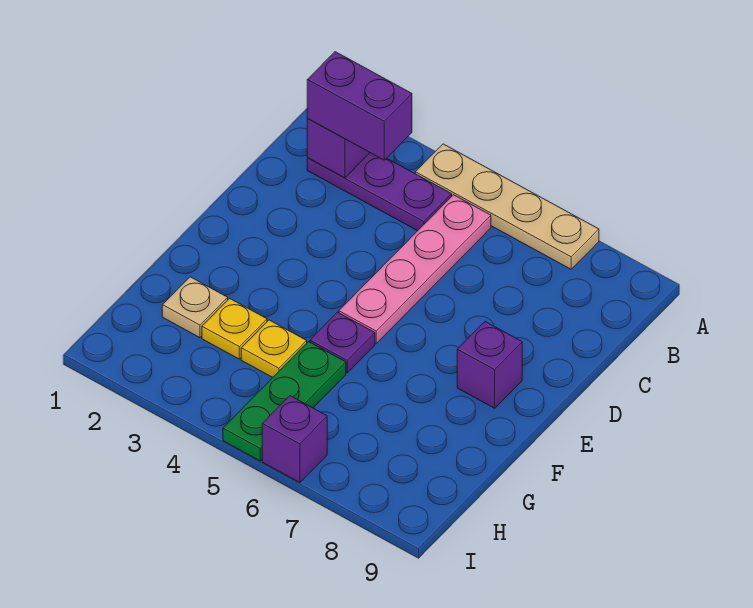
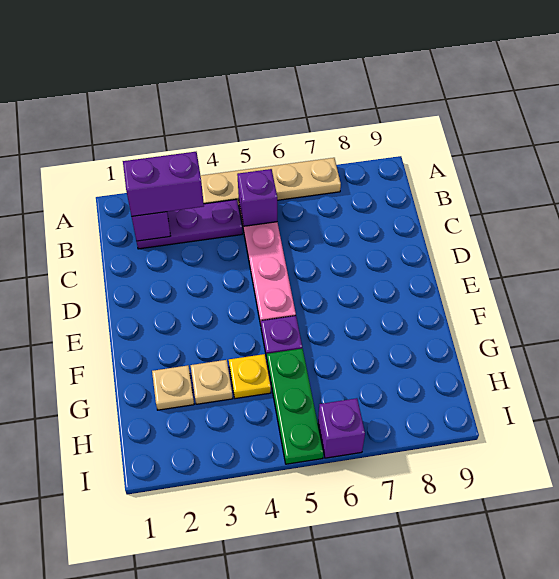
purple brick E8 level 1 -> purple brick B5 level 2
yellow plate G3 level 1 -> tan plate G3 level 1

